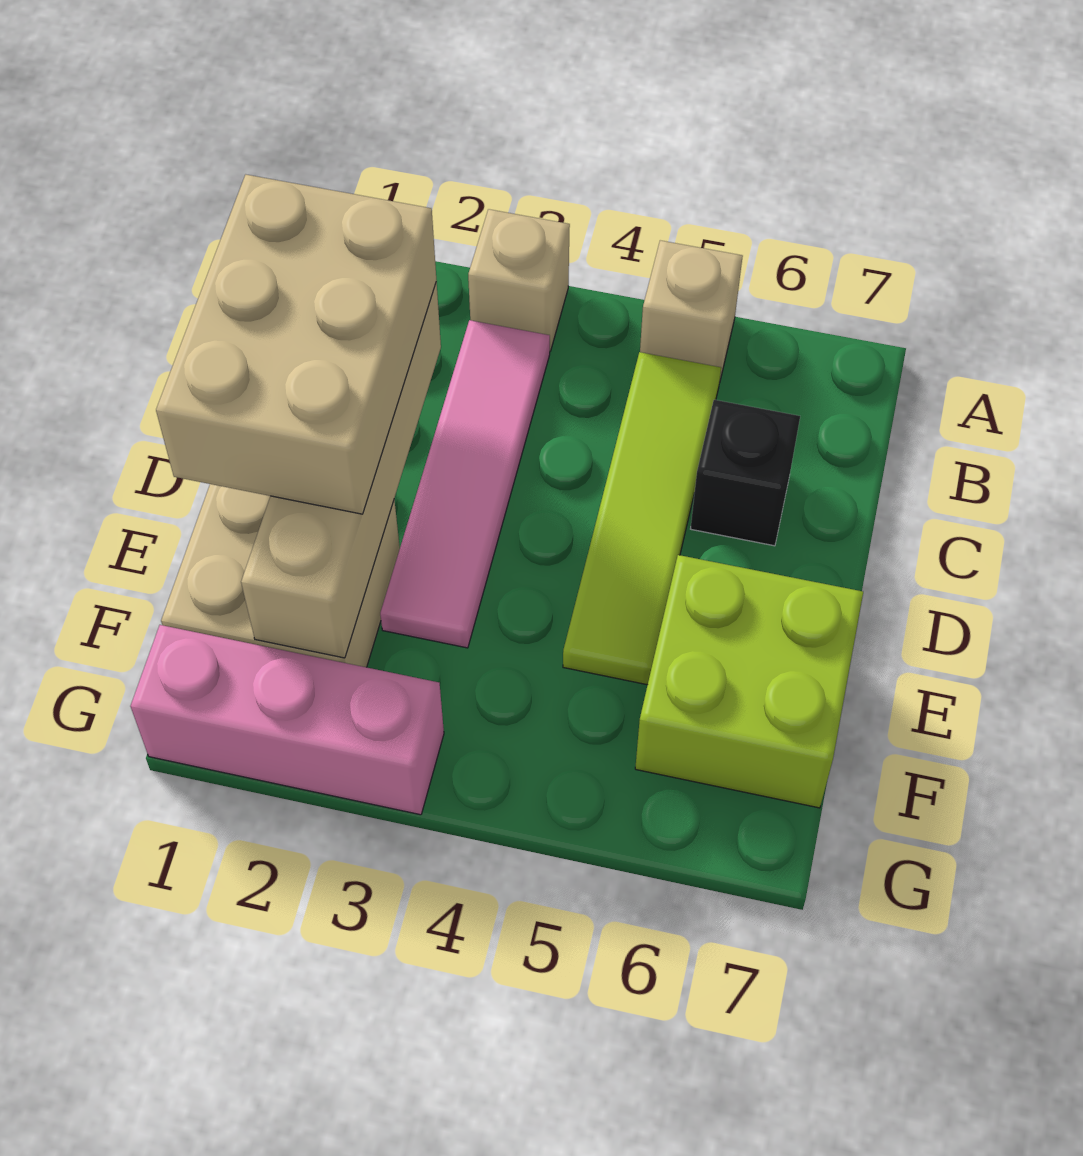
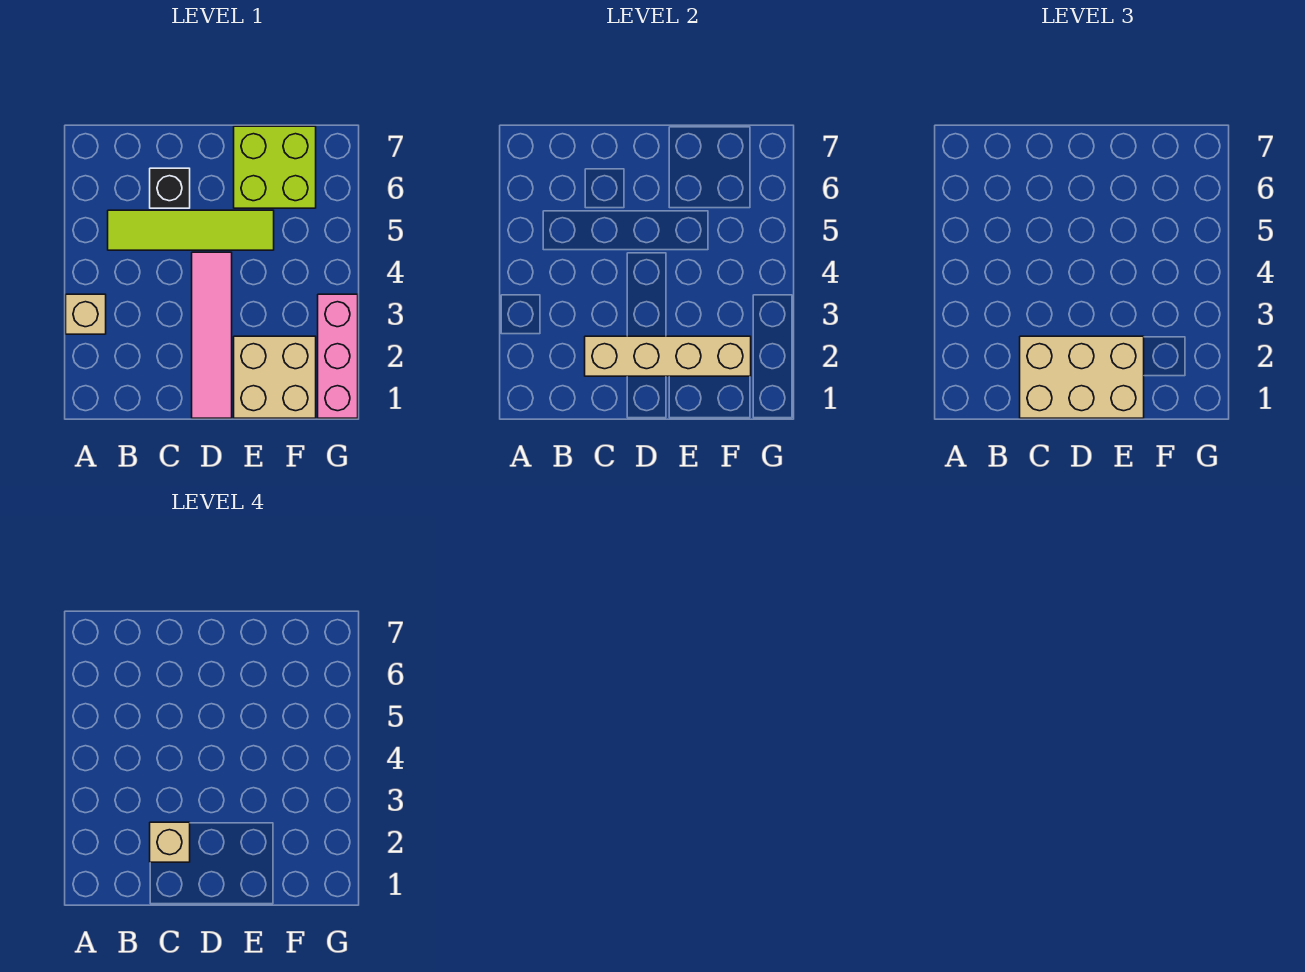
tan brick A5 level 1 -> tan brick C2 level 4
pink tile B3:E3 level 1 -> pink tile D1:D4 level 1

